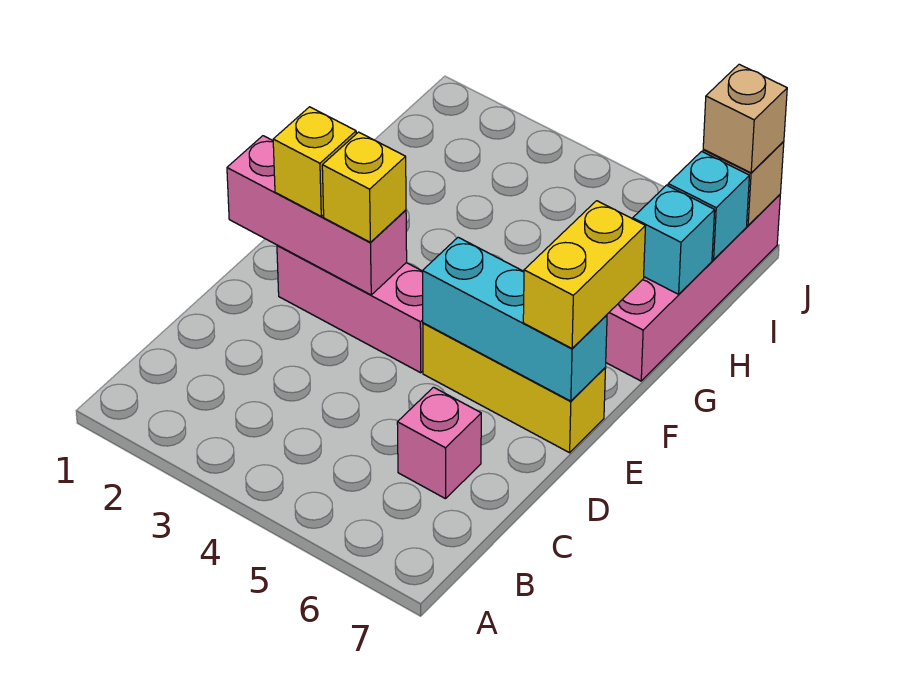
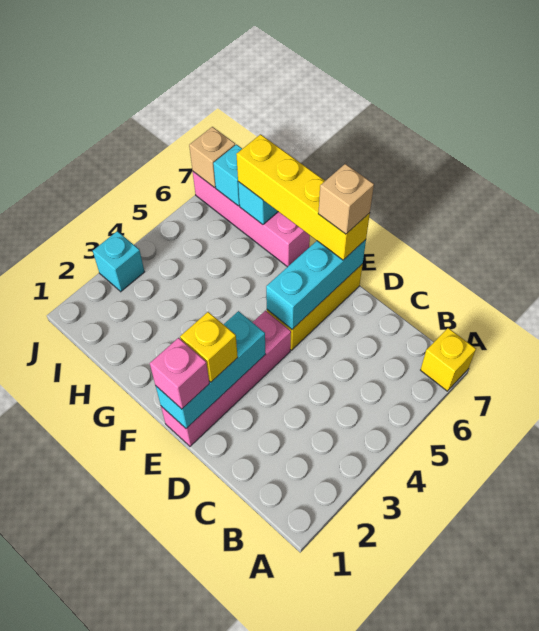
pink brick C6 level 1 -> pink brick E1 level 3
pink brick E1:E3 level 2 -> cyan brick E1:E3 level 2
pink brick E2:E4 level 1 -> pink brick E1:E4 level 1
yellow brick E3 level 3 -> yellow brick A7 level 1
yellow brick E7:F7 level 3 -> yellow brick E7:H7 level 3
none -> cyan brick J3 level 1
tan brick J7 level 3 -> tan brick E7 level 4

